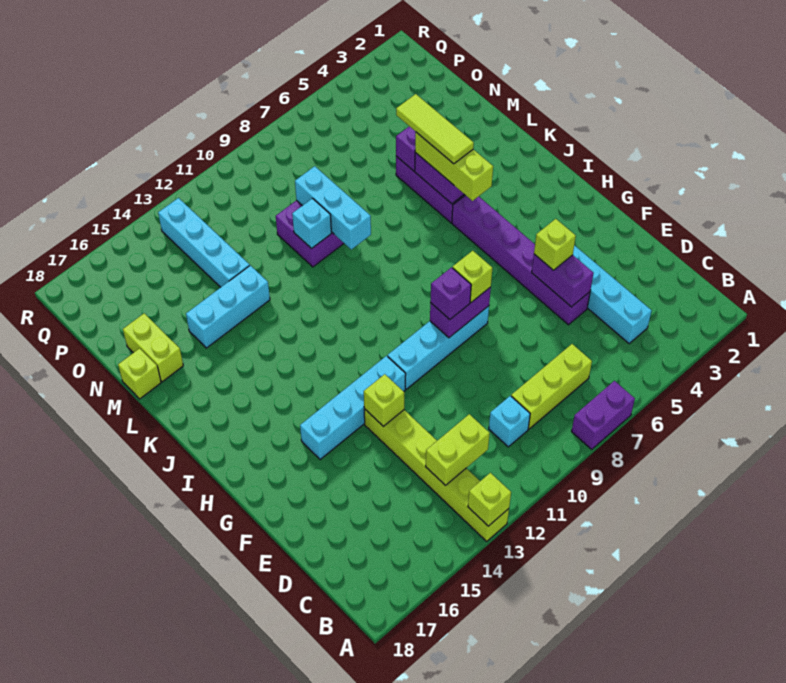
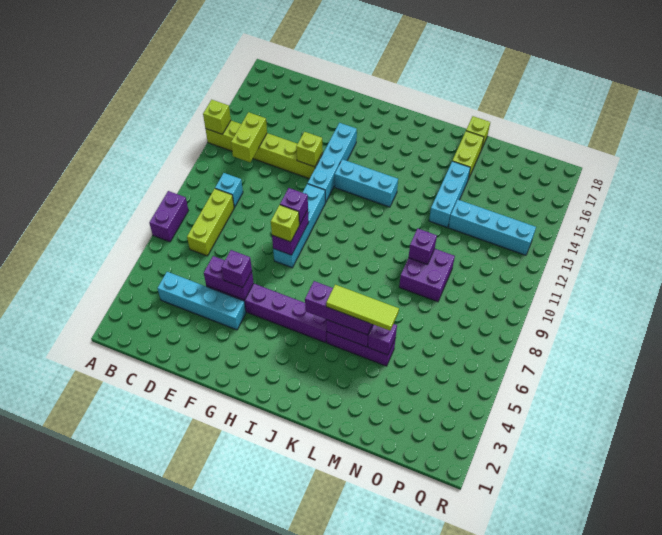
lime brick F5 level 3 -> purple brick F5 level 3
lime brick J5:L5 level 3 -> purple brick J5:L5 level 3
cyan brick L9:N9 level 2 -> cyan brick H13:J13 level 1
cyan brick M10 level 2 -> purple brick M10 level 2
lime brick M17:N17 level 1 -> lime brick M16:M17 level 1

